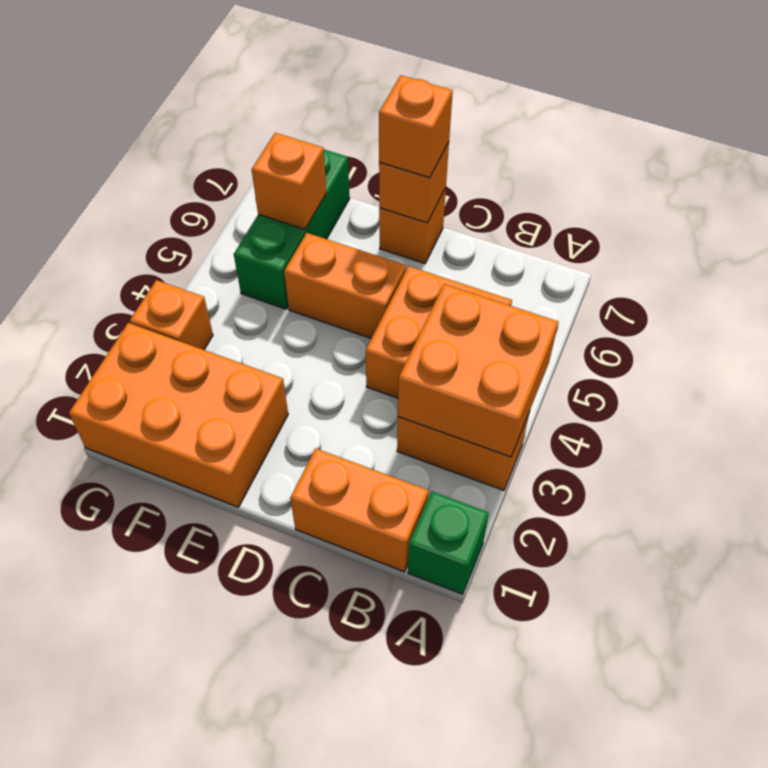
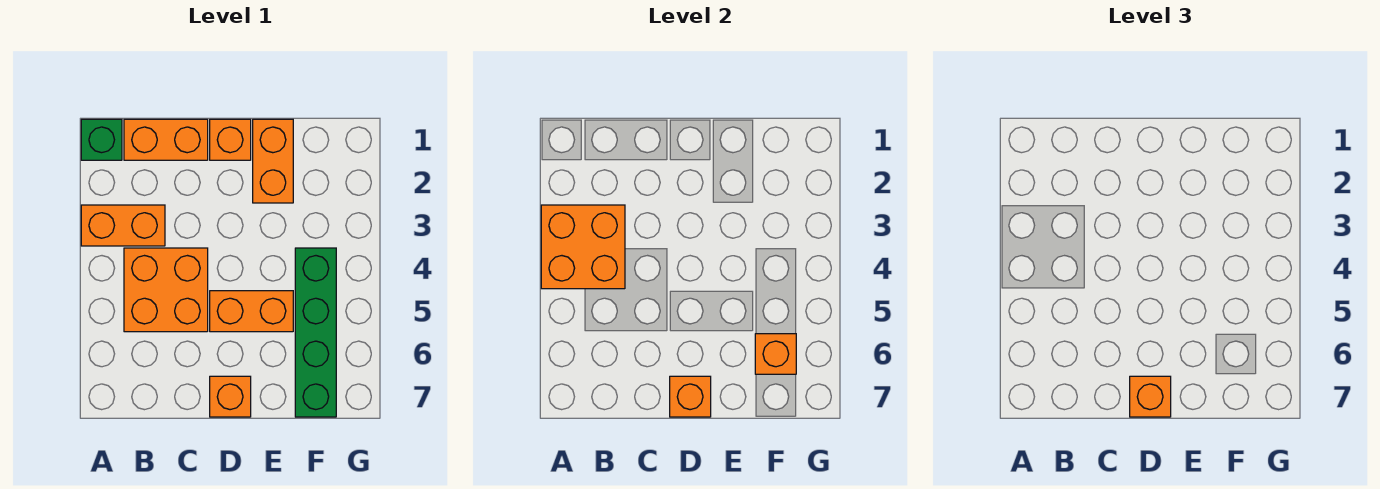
orange brick E1:G2 level 1 -> orange brick E1:E2 level 1
green brick F5:F7 level 1 -> green brick F4:F7 level 1
orange brick G3 level 1 -> orange brick D1 level 1

